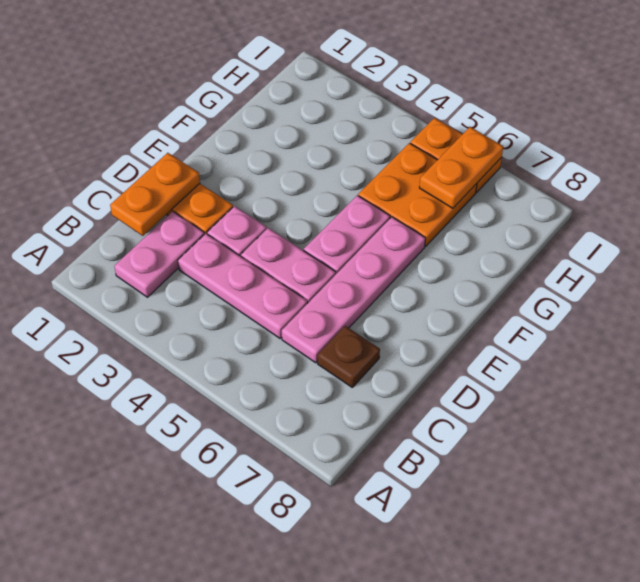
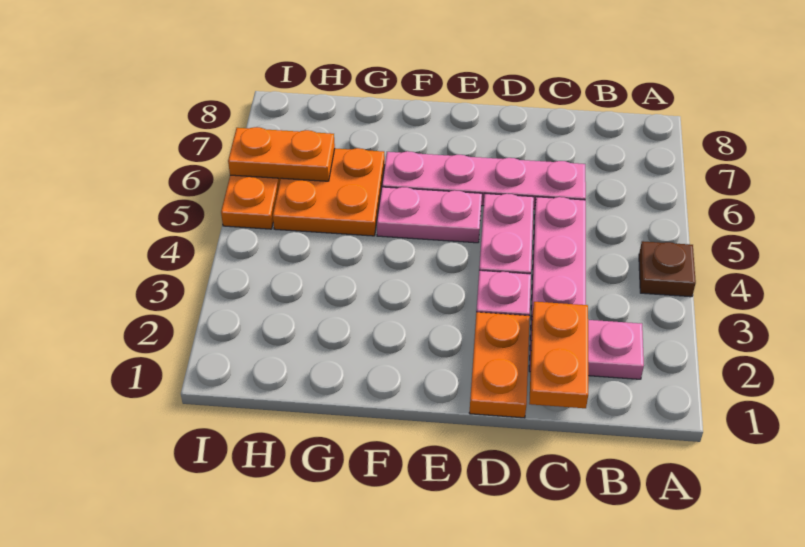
orange plate C1:D1 level 2 -> orange plate C1:C2 level 2
brown plate C7 level 1 -> brown plate A4 level 1

